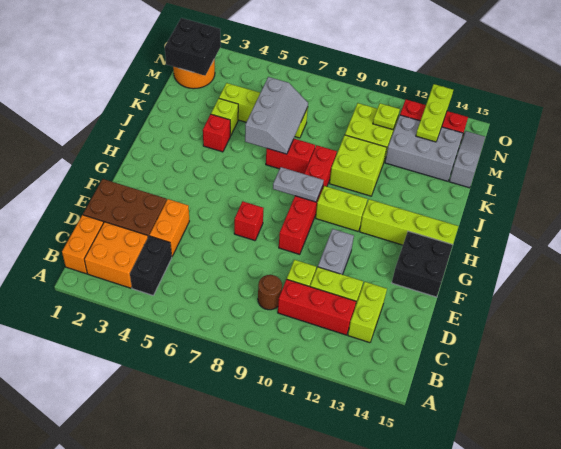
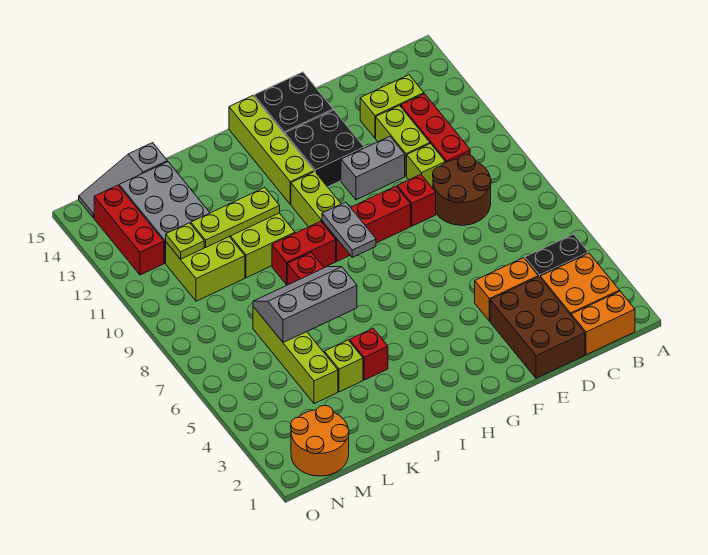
brown round brick C9 level 1 -> brown round brick C8:D9 level 1
red brick F7 level 1 -> red brick E9 level 1
black brick M1:N2 level 2 -> black brick F12:G13 level 1
lime plate M13:O13 level 2 -> lime plate J11:L11 level 2

